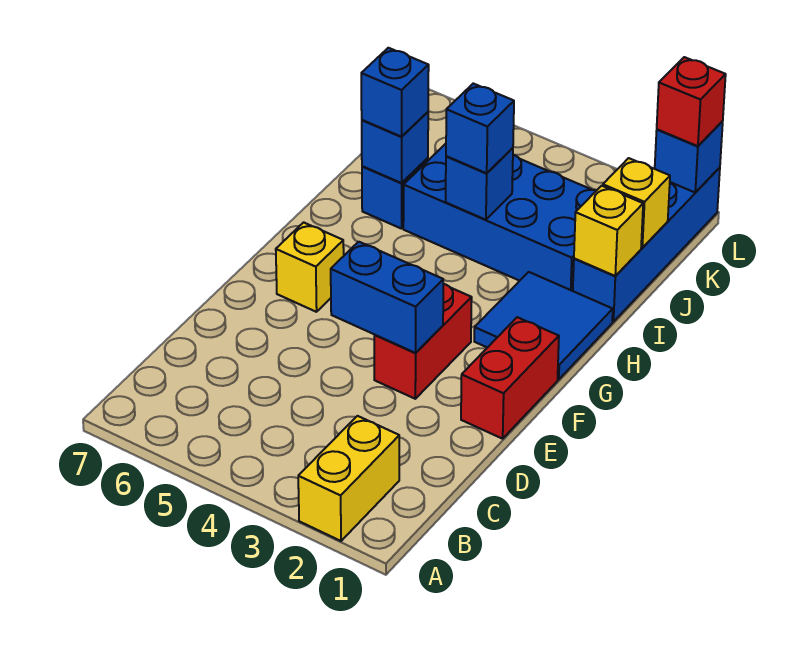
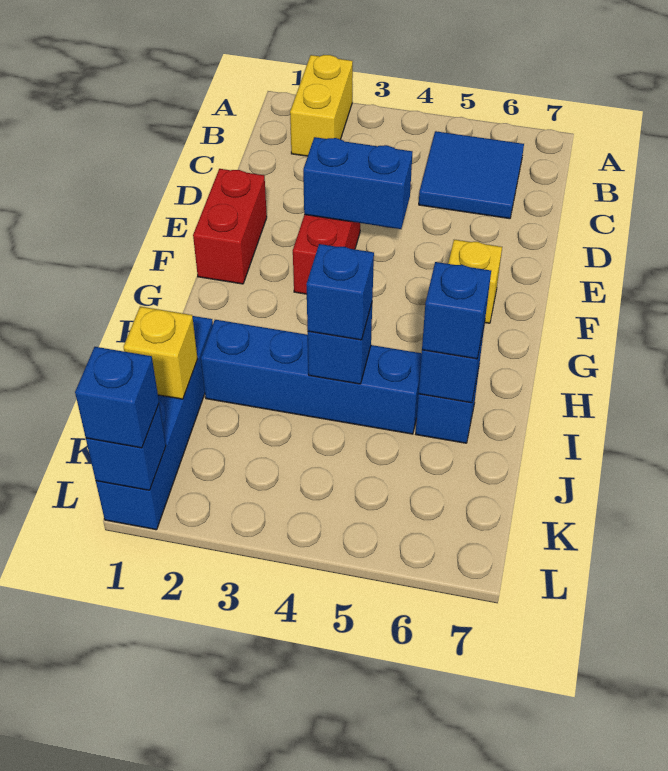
blue tile G1:H2 level 1 -> blue tile B5:C6 level 1
yellow brick I1 level 2 -> none
blue brick I2:J5 level 1 -> blue brick I2:I5 level 1
red brick L1 level 3 -> blue brick L1 level 3

